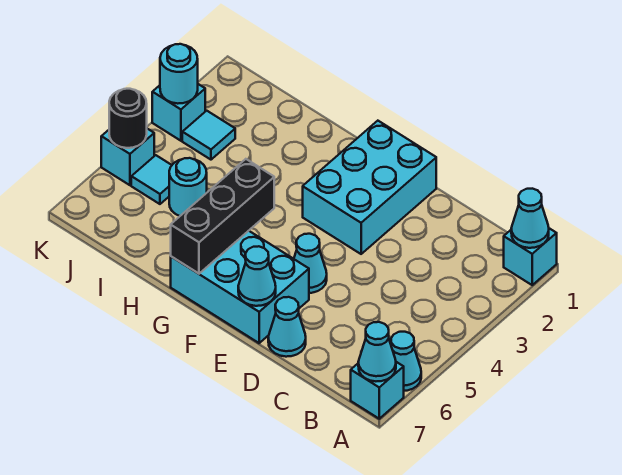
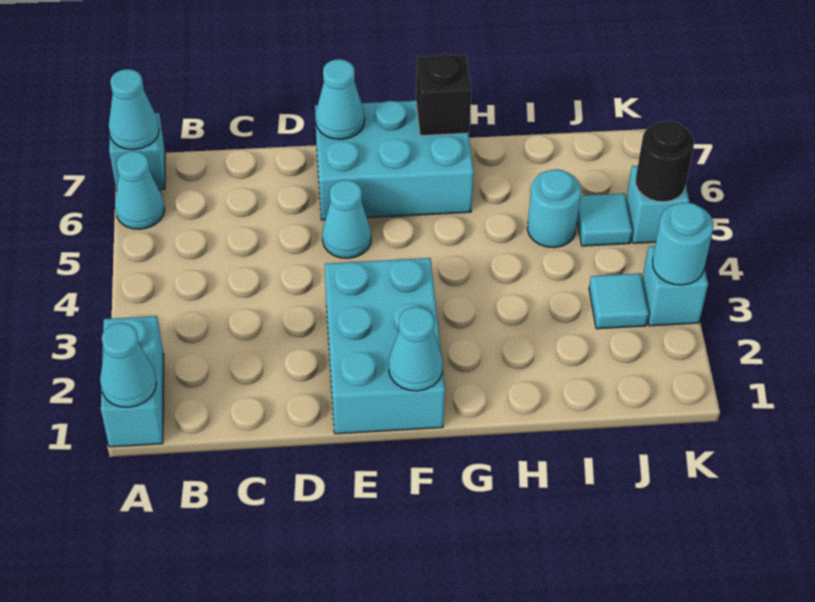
cyan brick A1 level 1 -> cyan brick A1:A2 level 1
cyan cone D7 level 1 -> cyan cone F1 level 2
black brick G5:G7 level 2 -> black brick G7 level 2

